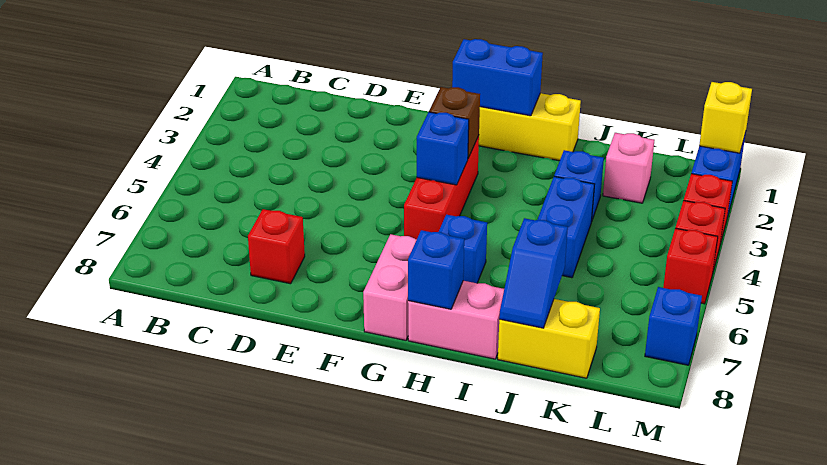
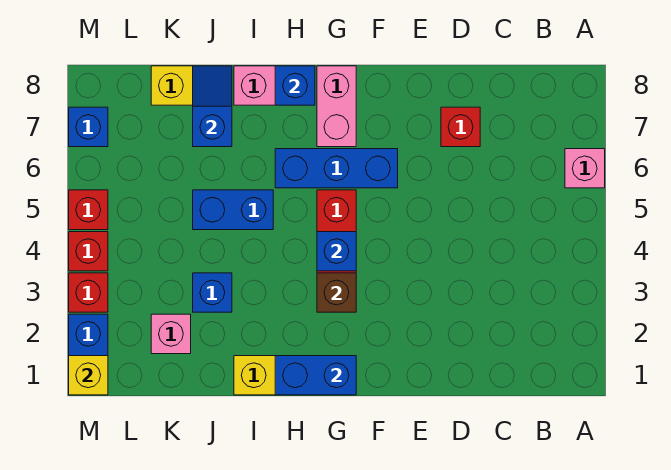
none -> pink brick A6 level 1
blue brick H6 level 1 -> blue brick F6:H6 level 1
blue brick J4:J5 level 1 -> blue brick I5:J5 level 1

